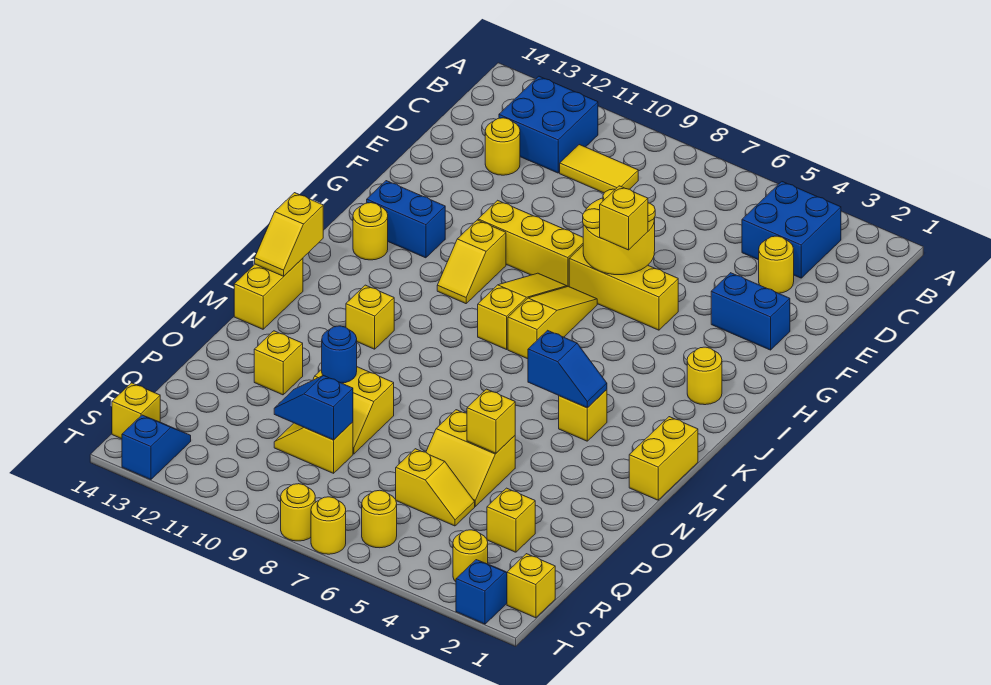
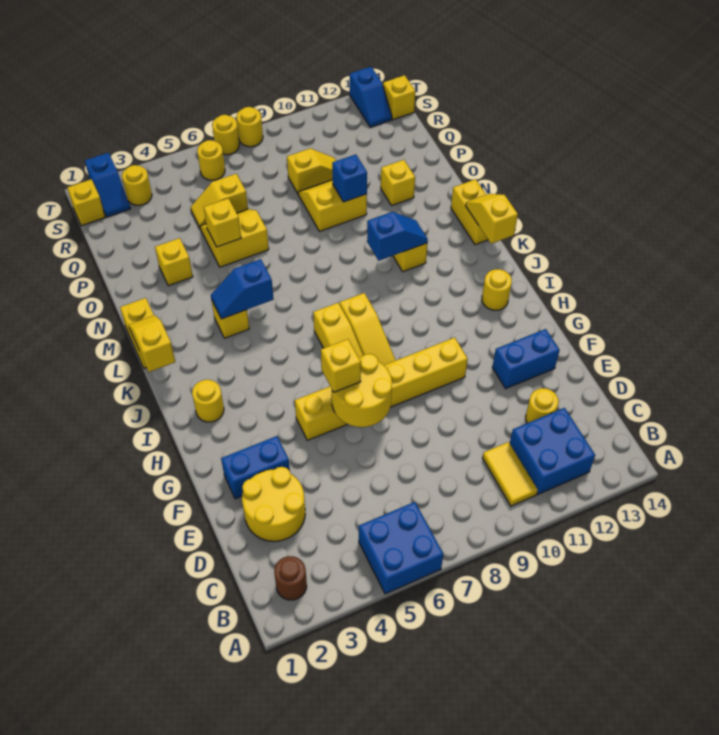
none -> brown round brick B2 level 1
blue brick B3:C4 level 1 -> blue brick A5:B6 level 1
yellow tile C9:C10 level 1 -> yellow tile B10:C10 level 1
yellow round brick D3 level 1 -> yellow round brick D2:E3 level 1
yellow slope H10:I10 level 1 top H -> yellow slope K1:L1 level 2 top K
blue brick H12:H13 level 1 -> blue brick F12:F13 level 1
blue round brick O10 level 2 -> blue brick O10 level 2
yellow brick Q3 level 1 -> yellow brick O3 level 1
blue slope Q9:Q10 level 2 top 9 -> blue slope L10:L11 level 2 top 10

